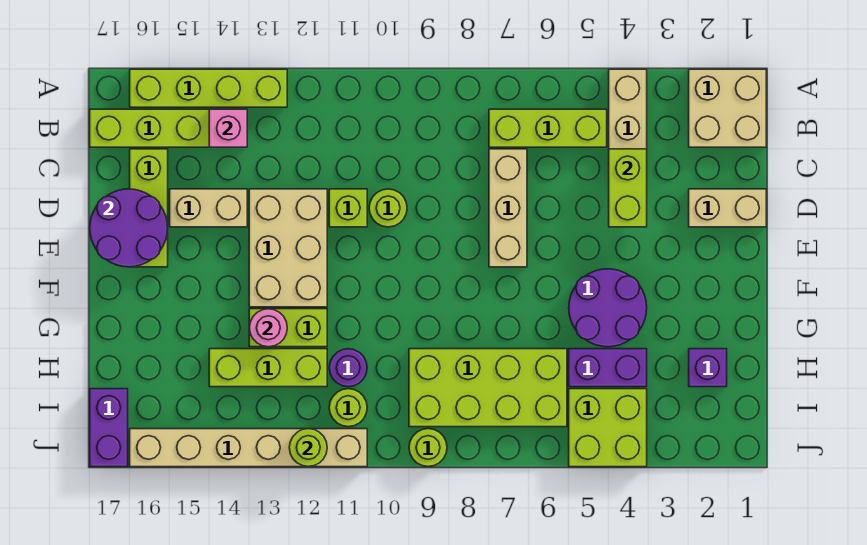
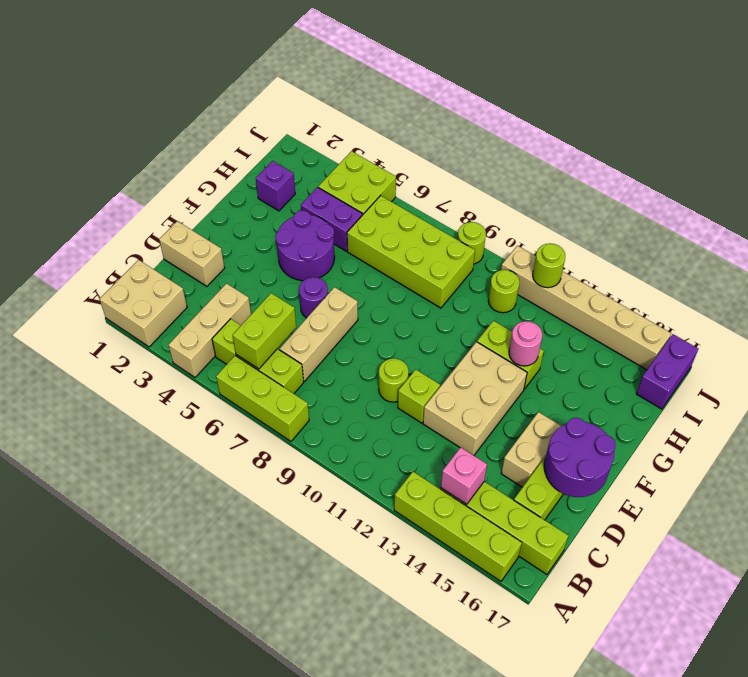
lime brick C4:D4 level 2 -> lime brick B6:C6 level 2
tan brick D14:D15 level 1 -> tan brick D15:E15 level 1
purple round brick H11 level 1 -> purple round brick E6 level 1
lime brick H12:H14 level 1 -> lime brick A6:A8 level 1

